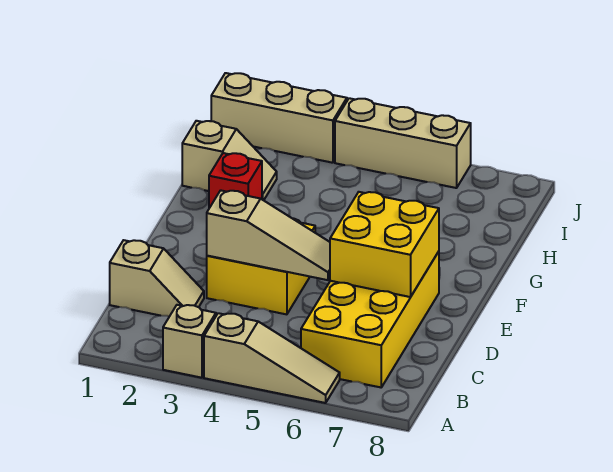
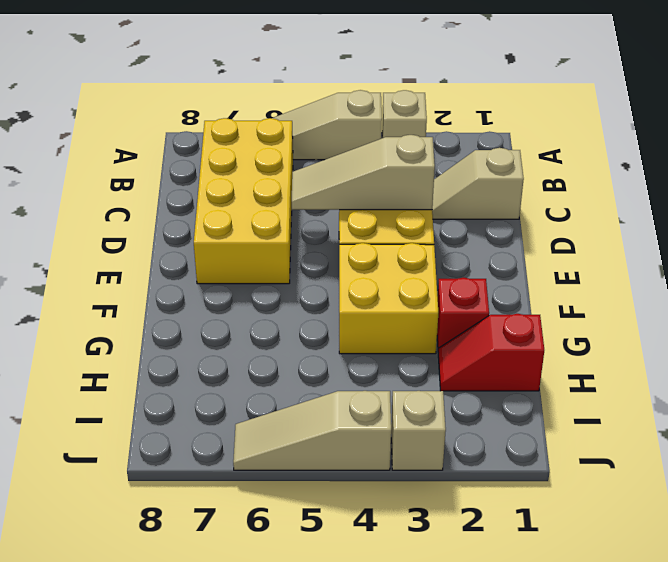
yellow brick D6:E7 level 2 -> yellow brick F3:G4 level 1
tan slope H1:H2 level 1 top 1 -> red slope H1:H2 level 1 top 1
tan brick J1:J3 level 1 -> tan brick J3 level 1
tan brick J4:J6 level 1 -> tan slope J4:J6 level 1 top 4

